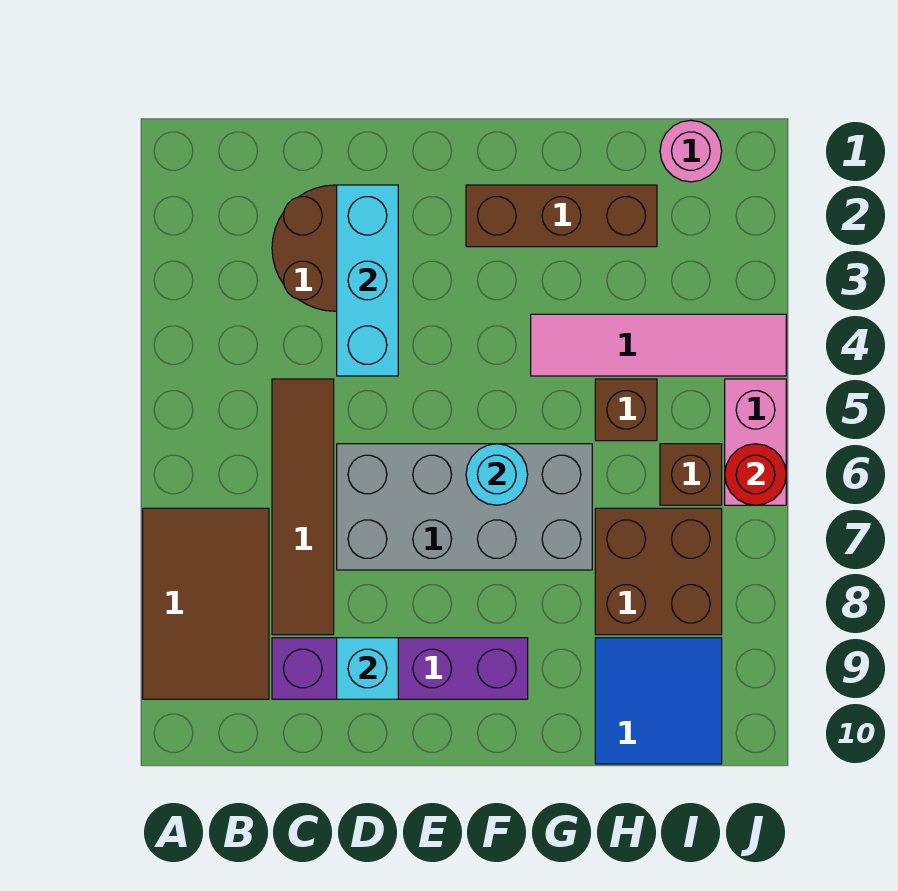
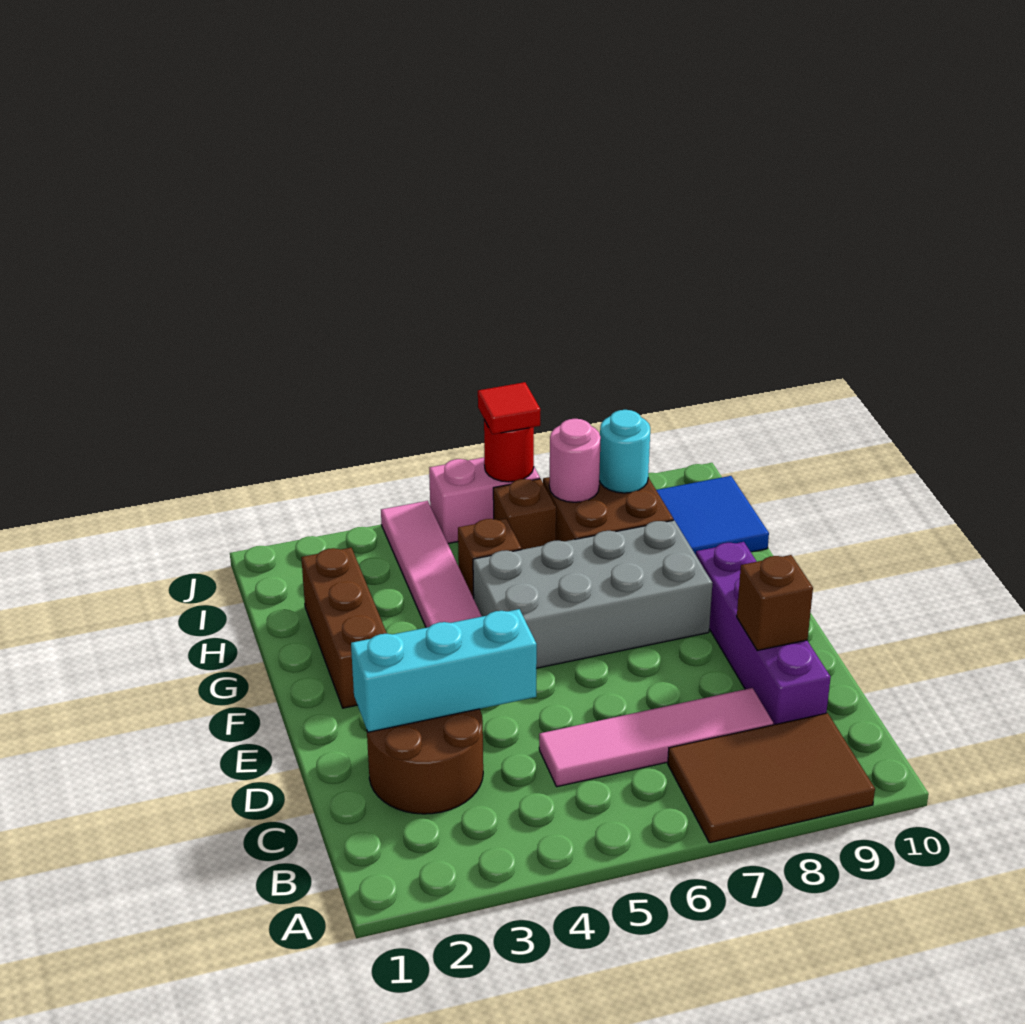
brown tile C5:C8 level 1 -> pink tile C5:C8 level 1
grey brick D6:G7 level 1 -> grey brick F5:G8 level 1
cyan brick D9 level 2 -> brown brick D9 level 2
cyan round brick F6 level 2 -> cyan round brick I8 level 2
pink round brick I1 level 1 -> pink round brick I7 level 2
none -> red tile J6 level 3

